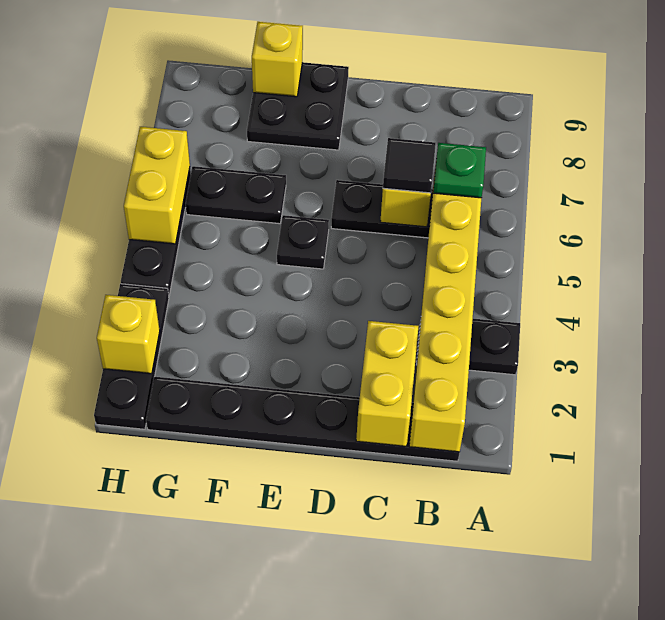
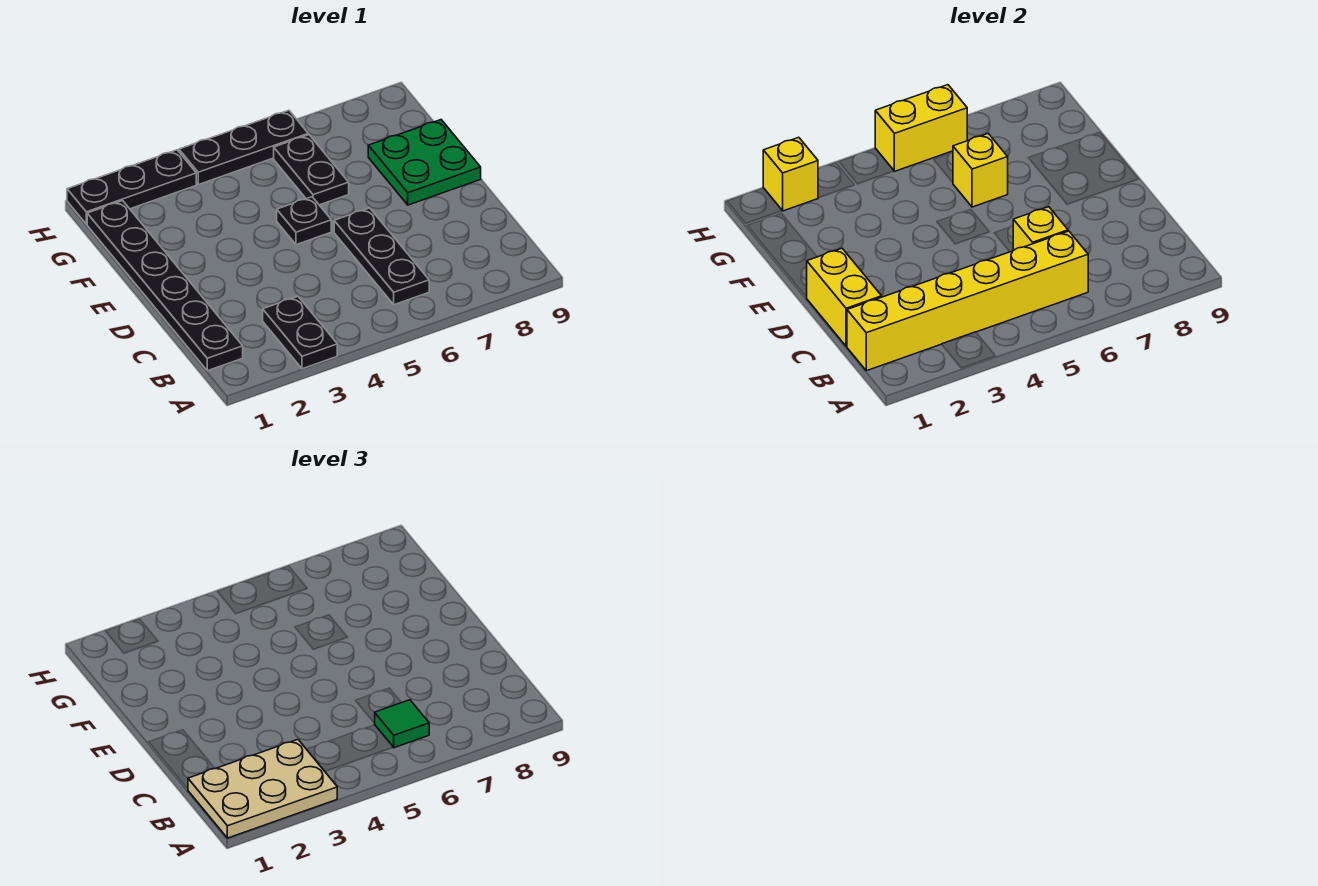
none -> tan plate A1:B3 level 3
green plate B6 level 3 -> green tile B6 level 3
yellow brick C1:C2 level 2 -> yellow brick C1:D1 level 2
black tile C6 level 3 -> none
black plate E8:F9 level 1 -> green plate E8:F9 level 1
yellow brick F9 level 2 -> yellow brick F6 level 2

